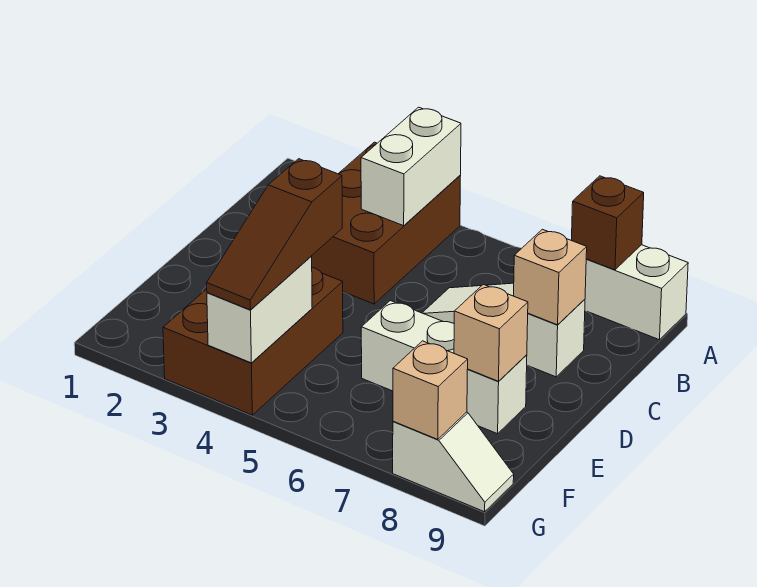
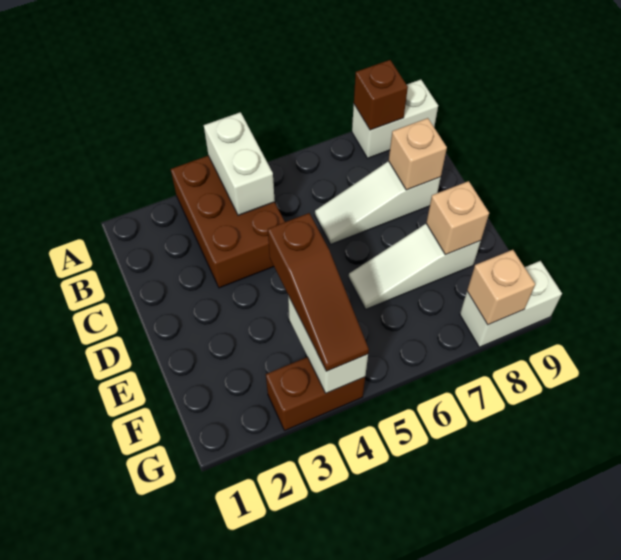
brown brick E3:G4 level 1 -> brown brick G3:G4 level 1
white brick E6:E8 level 1 -> white slope E6:E8 level 1 top 8
white slope G8:G9 level 1 top 8 -> white brick G8:G9 level 1

